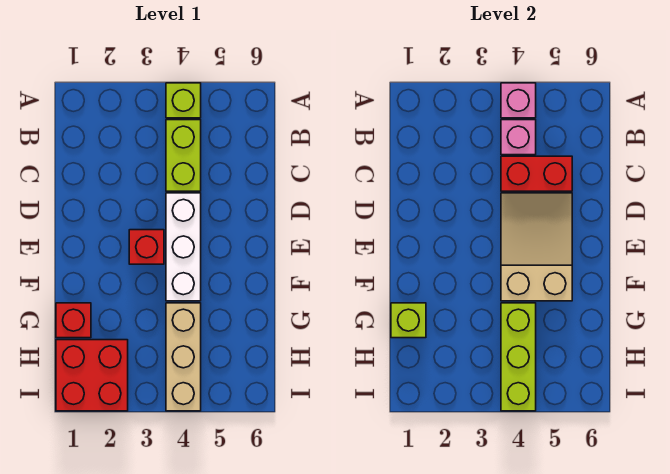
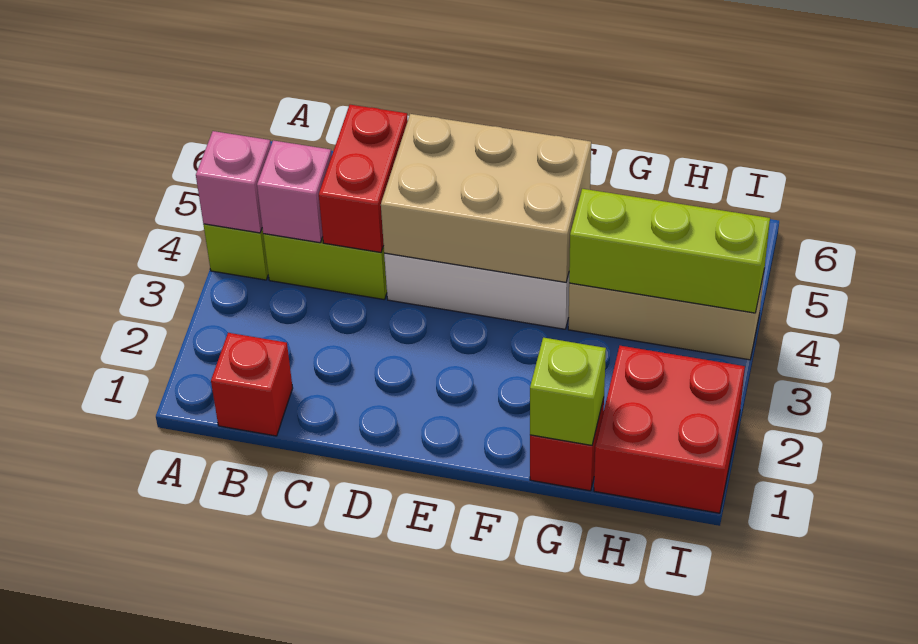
tan slope D4:F5 level 2 top F -> tan brick D4:F5 level 2
red brick E3 level 1 -> red brick B1 level 1

